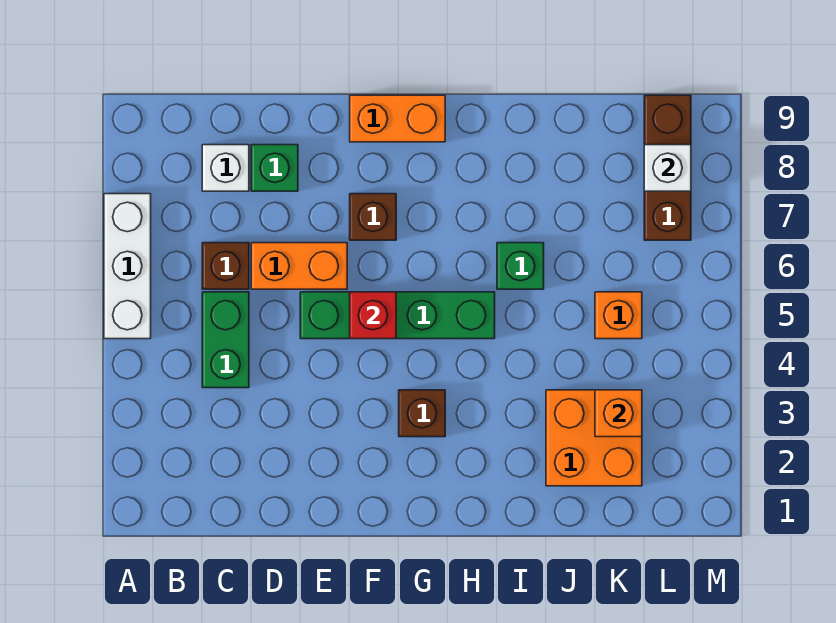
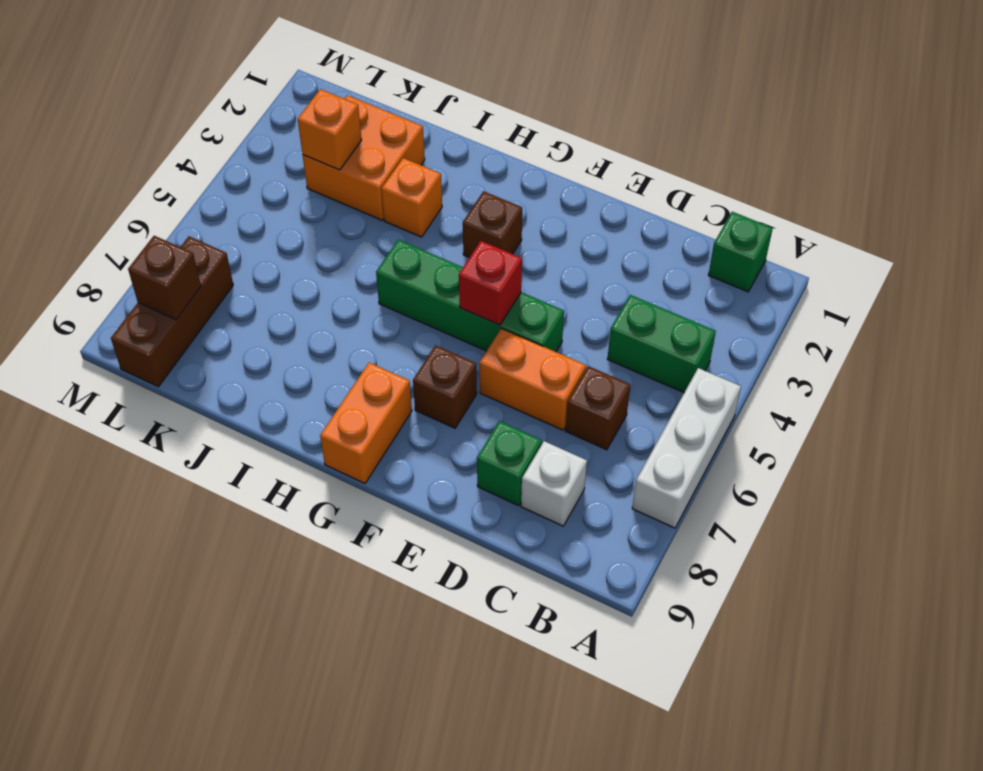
green brick C4:C5 level 1 -> green brick B4:C4 level 1
orange brick F9:G9 level 1 -> orange brick G8:G9 level 1
green brick I6 level 1 -> green brick B1 level 1
orange brick K5 level 1 -> orange brick I3 level 1
white brick L8 level 2 -> brown brick L8 level 2

